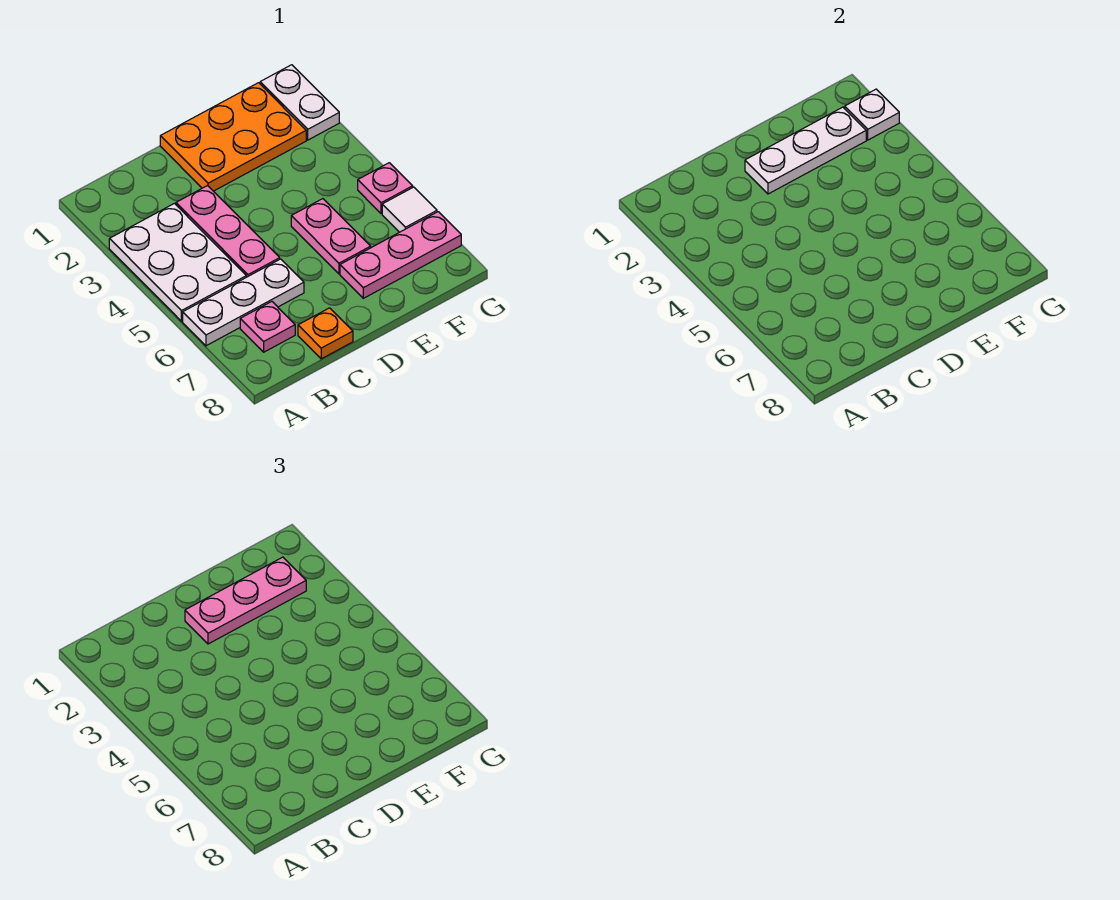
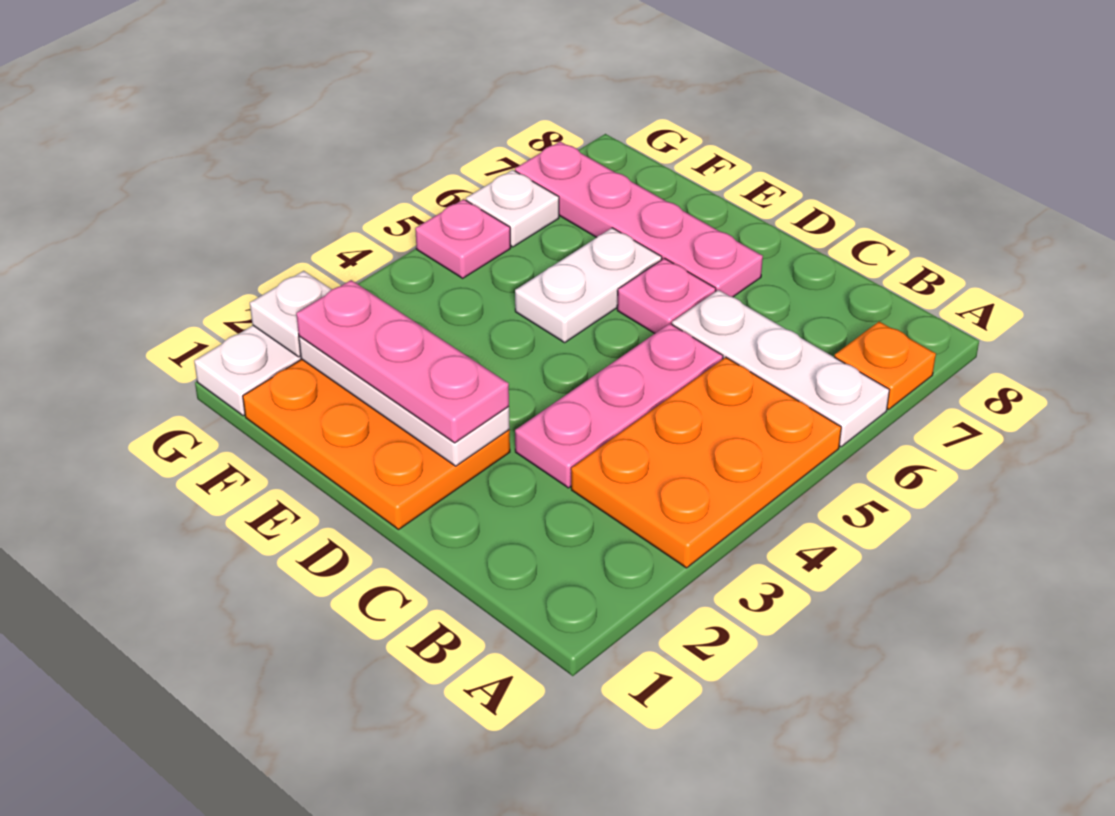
white plate A3:B5 level 1 -> orange plate A3:B5 level 1
pink plate B7 level 1 -> pink plate D6 level 1
orange plate C8 level 1 -> orange plate A7 level 1
pink plate E5:E6 level 1 -> white plate E5:E6 level 1
pink plate E7:G7 level 1 -> pink plate D7:G7 level 1
white tile G6 level 1 -> white plate G6 level 1

